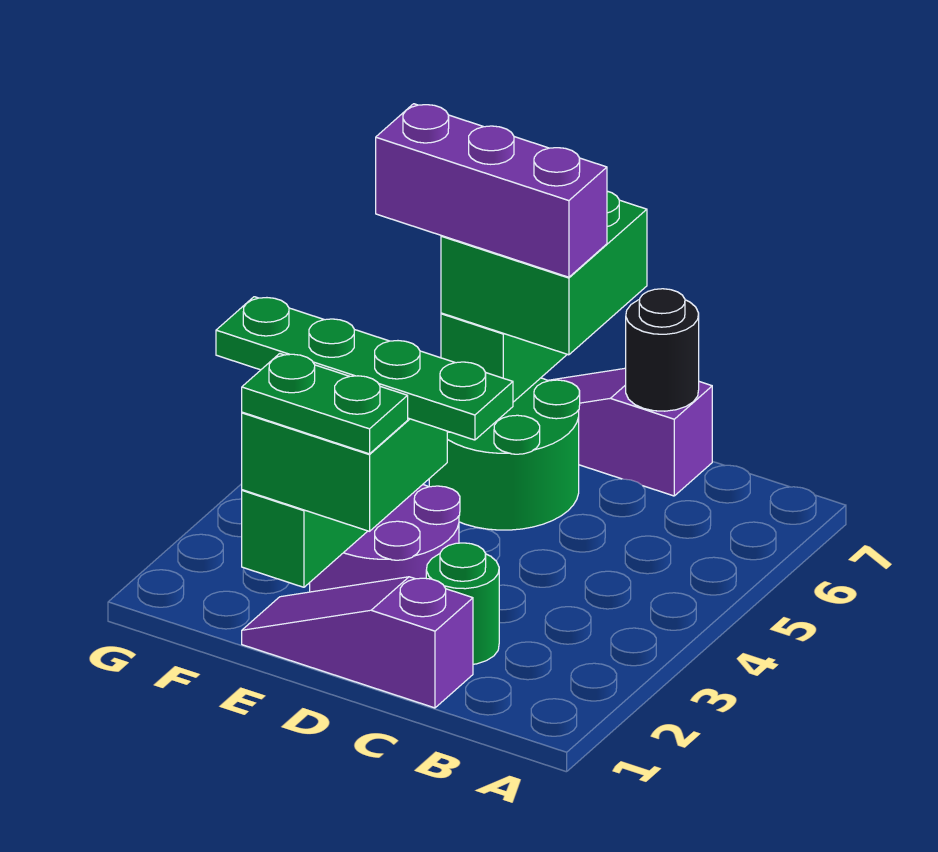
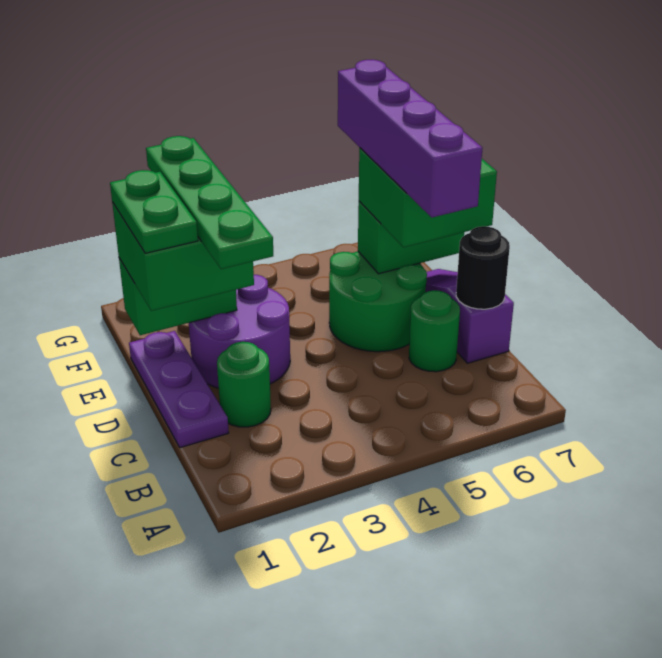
purple slope C1:E1 level 1 top C -> purple plate C1:E1 level 1
none -> green round brick C6 level 1
purple brick D6:F6 level 4 -> purple brick C6:F6 level 4

